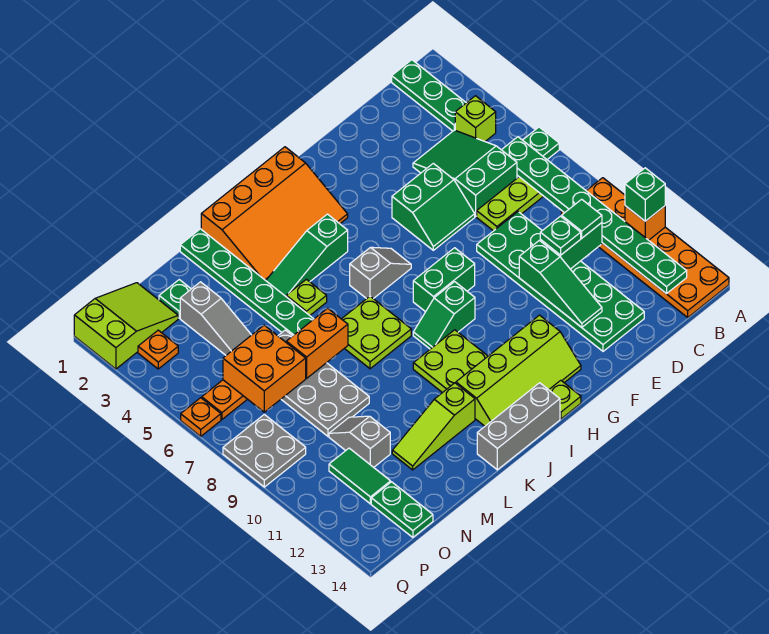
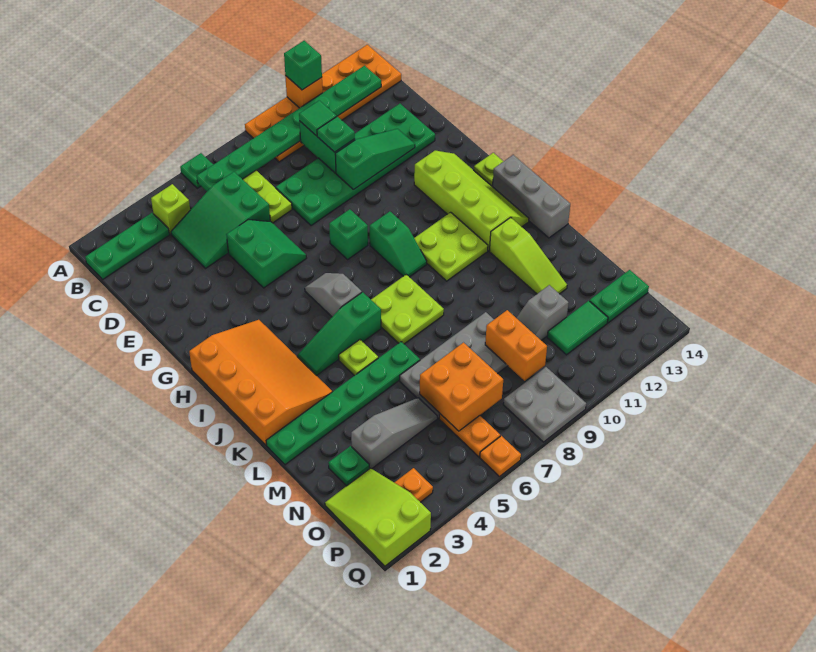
green brick G8:H8 level 1 -> green brick G8 level 1
green slope I4:K4 level 1 top I -> green slope J4:J6 level 1 top 6
orange brick L7:M7 level 2 -> orange brick N9:O9 level 2

